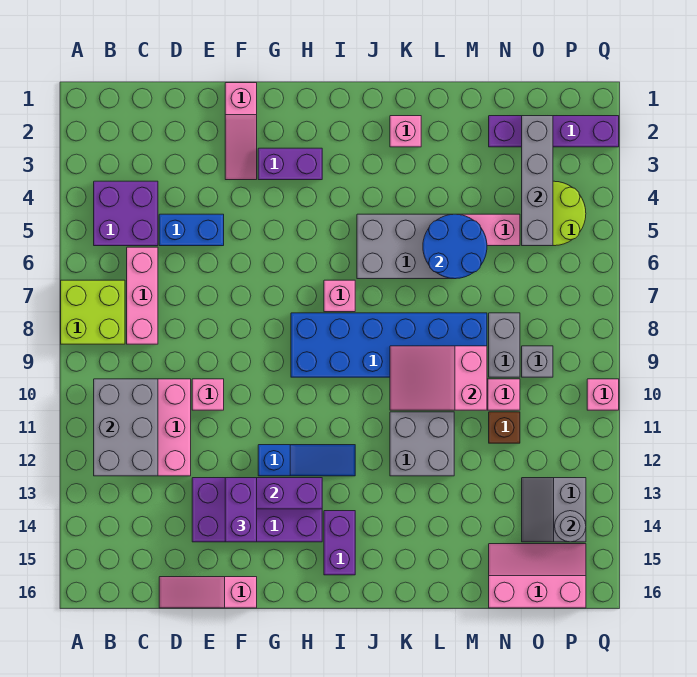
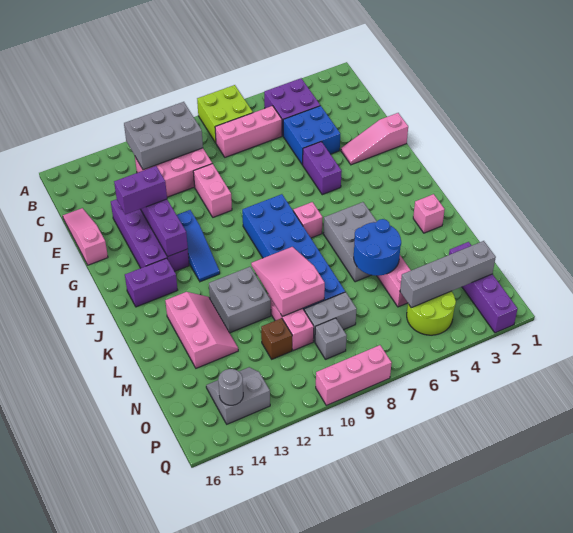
blue brick D5:E5 level 1 -> blue brick D4:E5 level 1
pink brick E10 level 1 -> pink brick E10:F10 level 1
purple brick G3:H3 level 1 -> purple brick F5:G5 level 1
pink slope N15:P16 level 1 top 16 -> pink slope K13:M14 level 1 top 14
pink brick Q10 level 1 -> pink brick Q8:Q10 level 1

